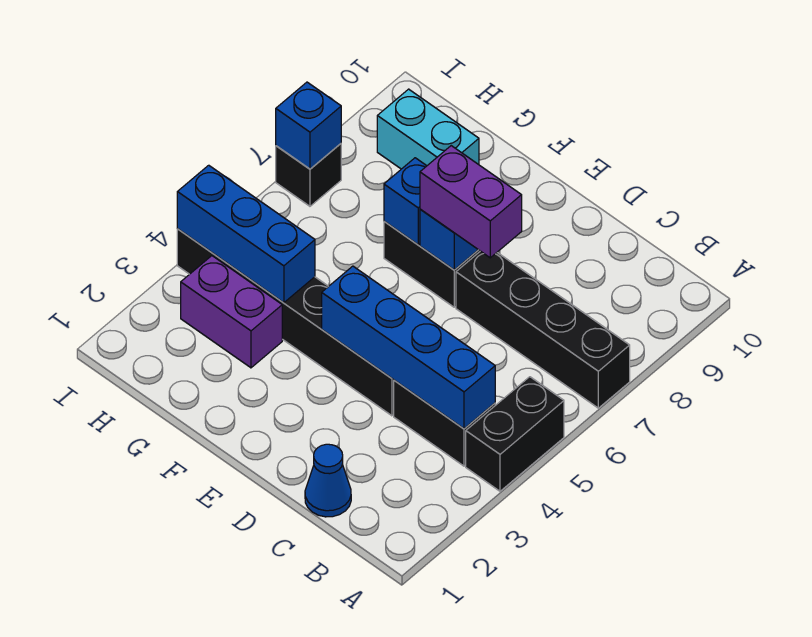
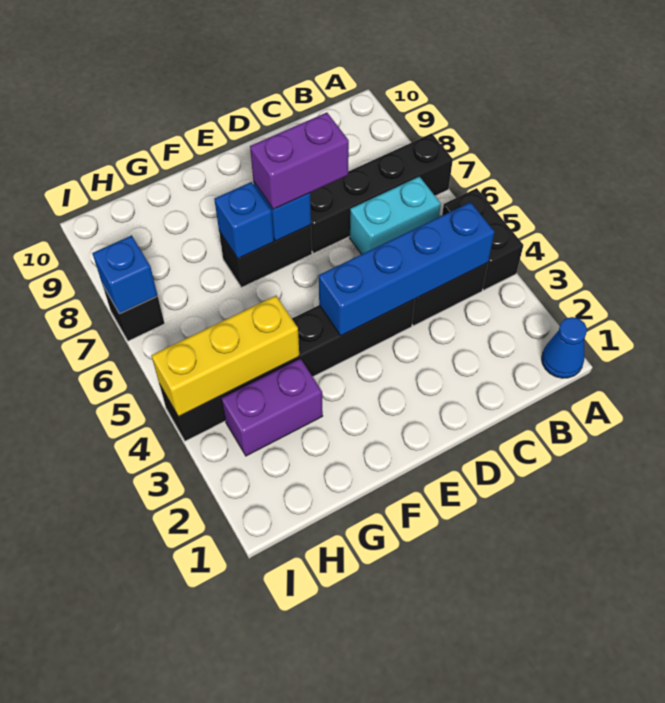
blue cone C1 level 1 -> blue cone A1 level 1
blue brick G4:I4 level 2 -> yellow brick G4:I4 level 2
cyan brick G9:H9 level 1 -> cyan brick B6:C6 level 1

